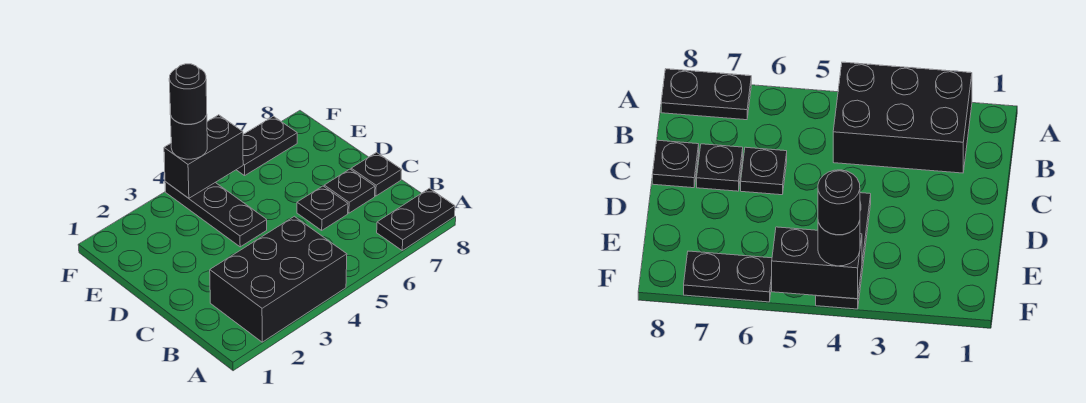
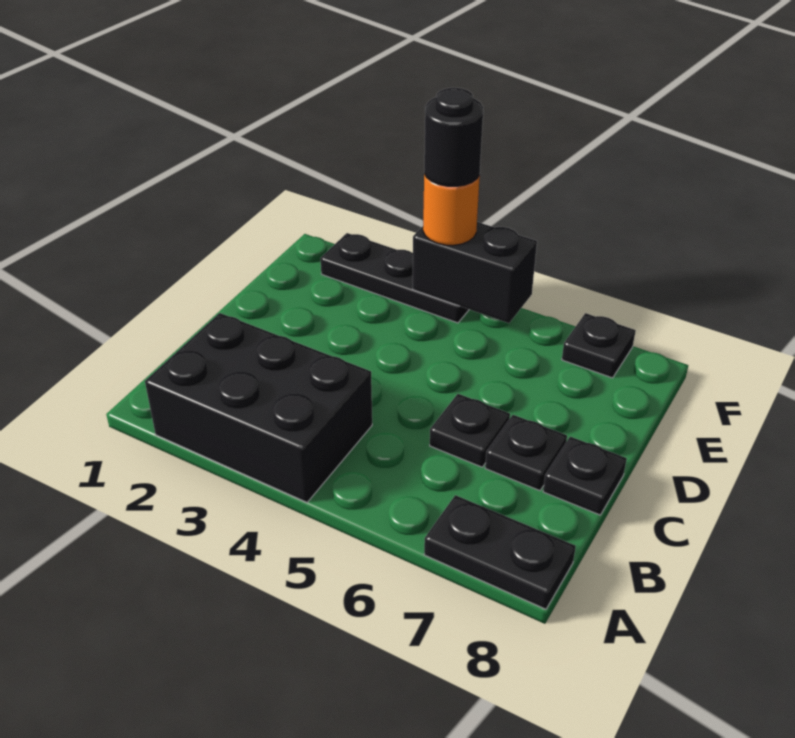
black plate D4:F4 level 1 -> black plate F2:F4 level 1
black round brick F4 level 3 -> orange round brick F4 level 3
black plate F6:F7 level 1 -> black plate F7 level 1

